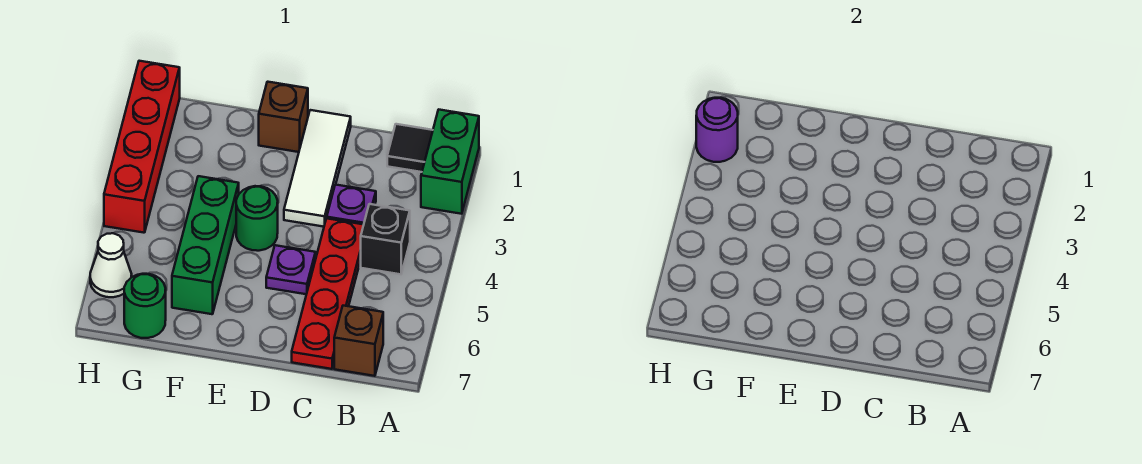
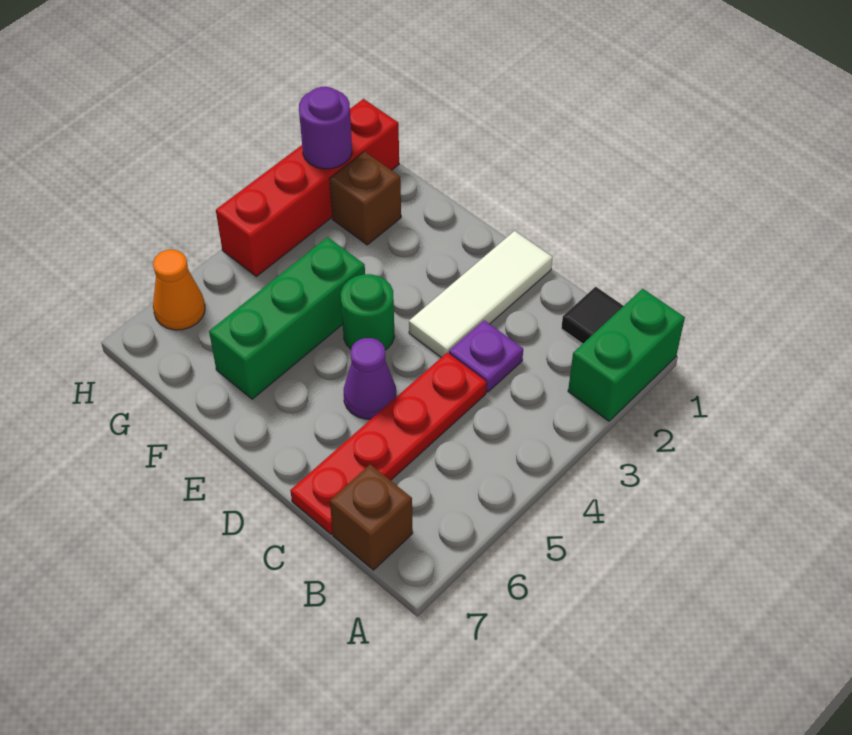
black brick B4 level 1 -> none
purple plate D5 level 1 -> purple cone D5 level 1
brown brick E1 level 1 -> brown brick G2 level 1
green round brick G7 level 1 -> none
white cone H6 level 1 -> orange cone H6 level 1

